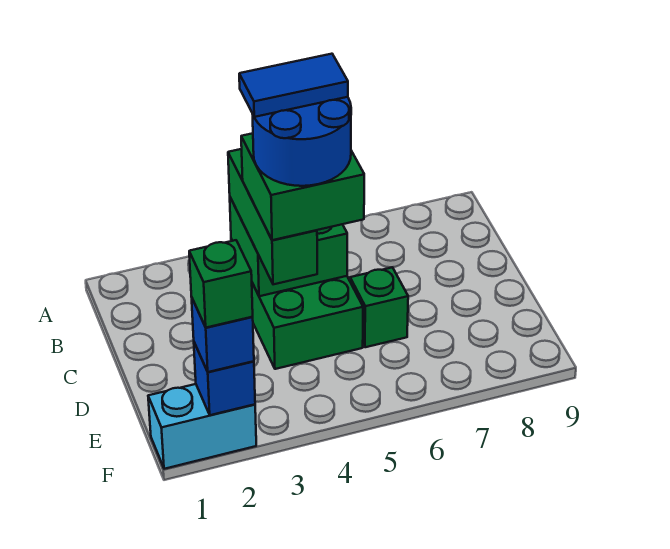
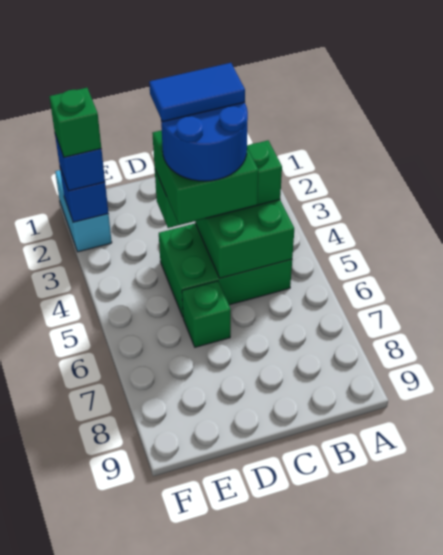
blue tile C4:C5 level 6 -> blue tile C4:D4 level 6

